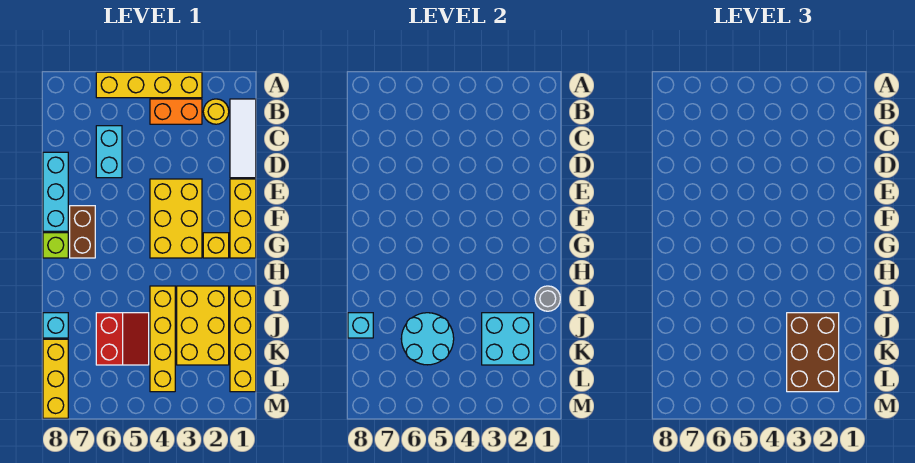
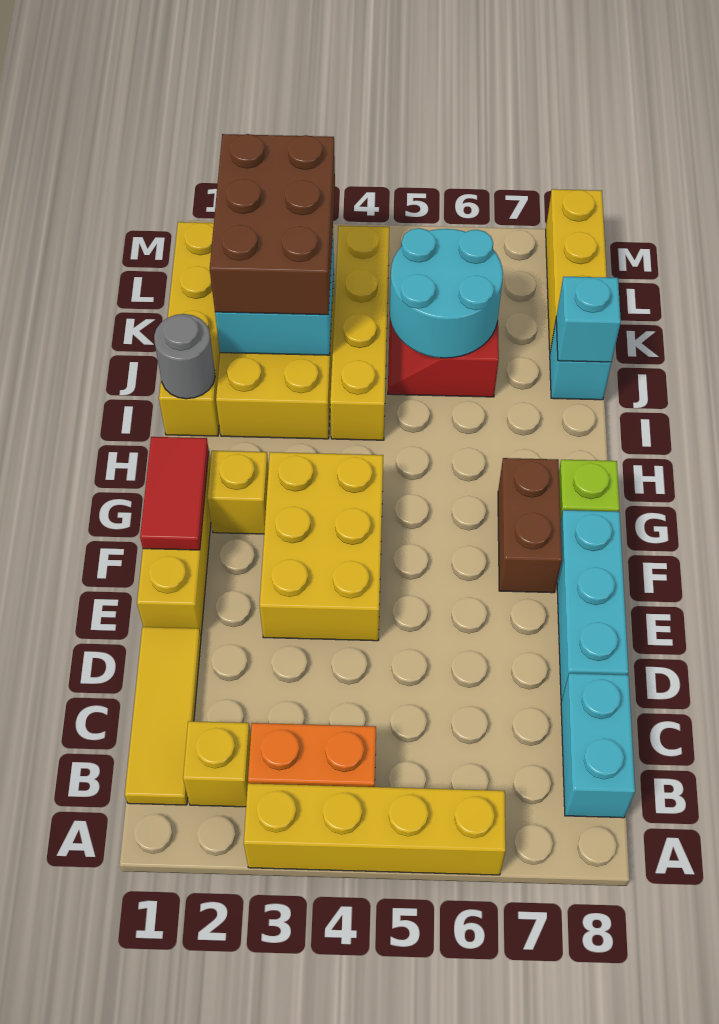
white tile B1:D1 level 1 -> yellow tile B1:D1 level 1
yellow round brick B2 level 1 -> yellow brick B2 level 1
cyan brick C6:D6 level 1 -> cyan brick B8:C8 level 1
none -> red tile F1:G1 level 2

